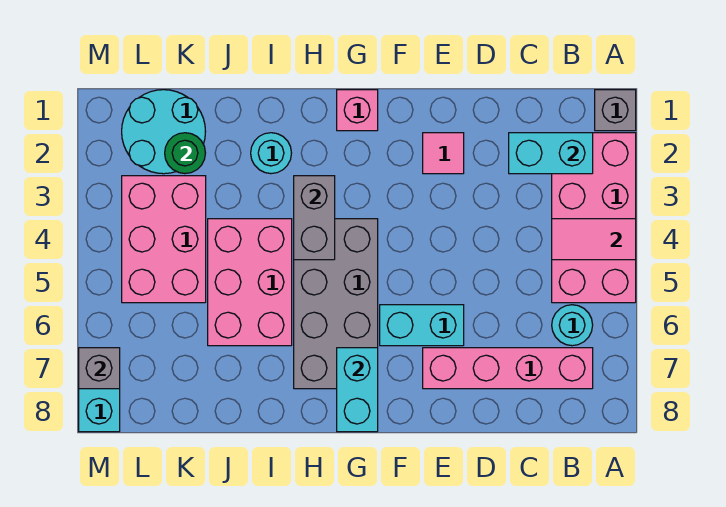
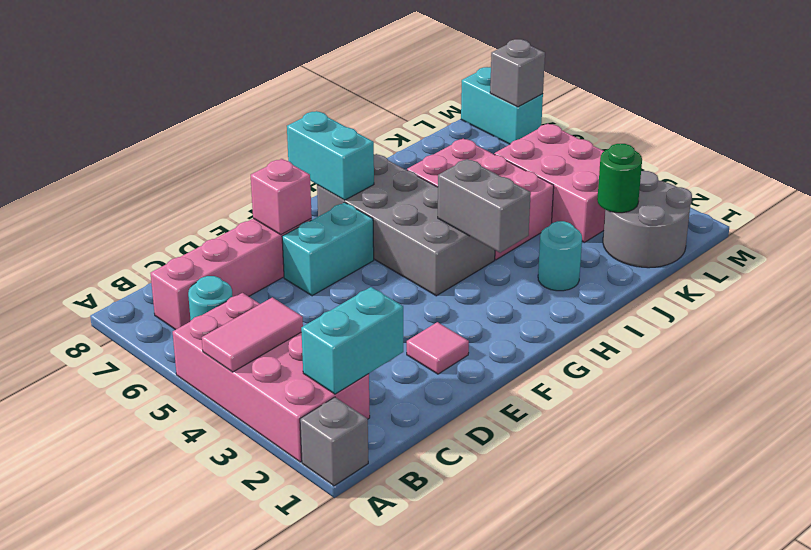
pink brick G1 level 1 -> pink brick E7 level 2
cyan round brick K1:L2 level 1 -> grey round brick K1:L2 level 1

